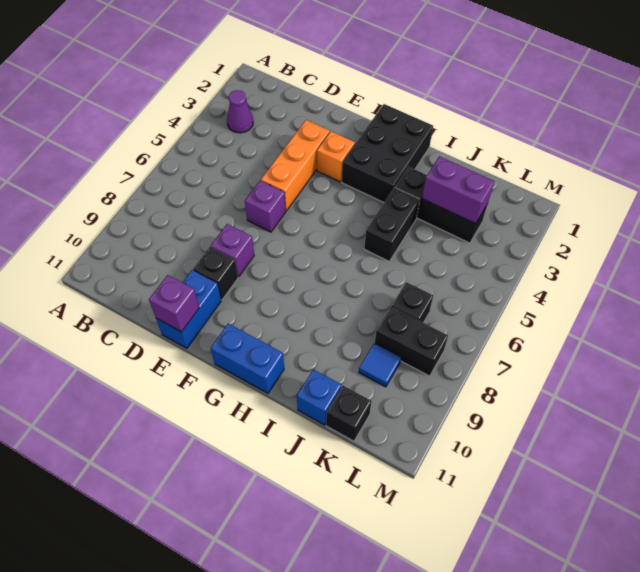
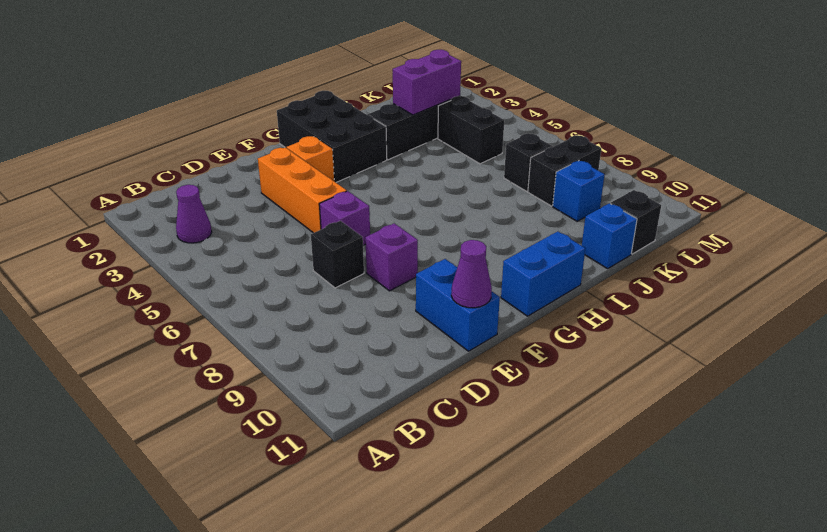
black brick E9 level 1 -> black brick D7 level 1
purple brick E11 level 2 -> purple cone E11 level 2
black brick I4:I5 level 1 -> black brick K4:K5 level 1
blue tile K9 level 1 -> blue brick K9 level 1

